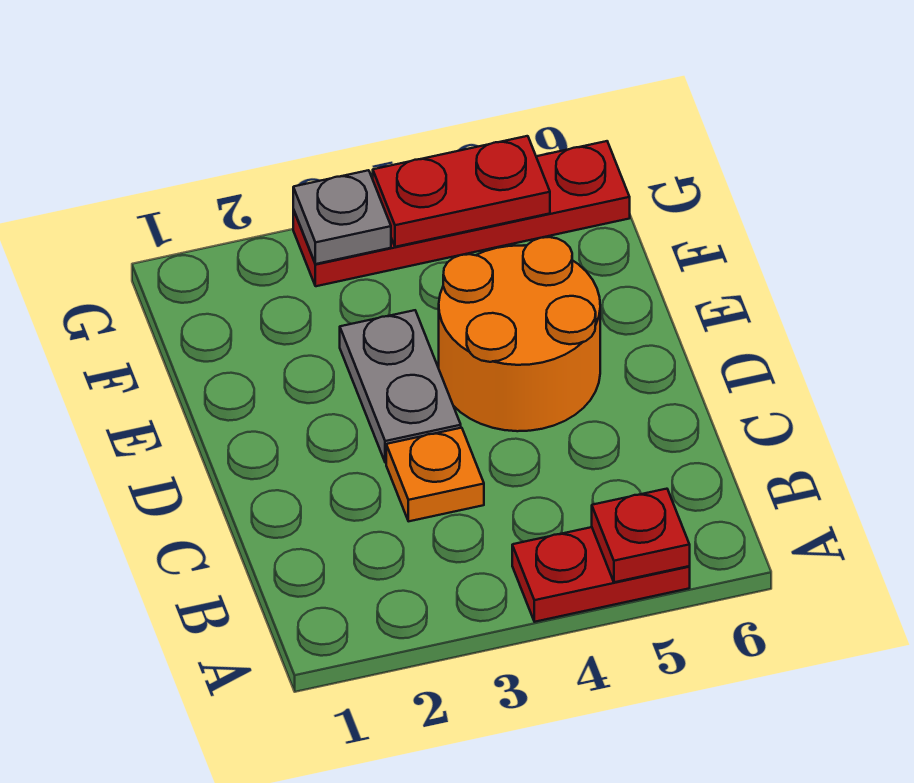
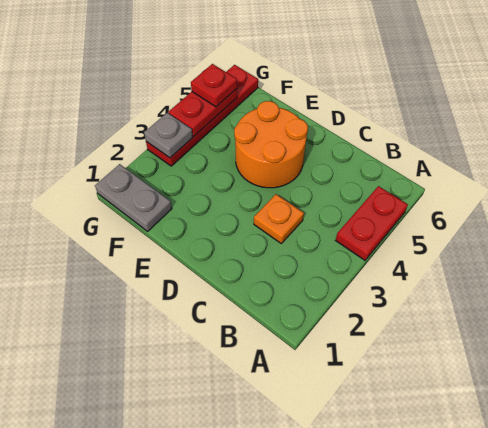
red plate A5 level 2 -> red plate G5 level 3
grey plate D3:E3 level 1 -> grey plate F1:G1 level 1

